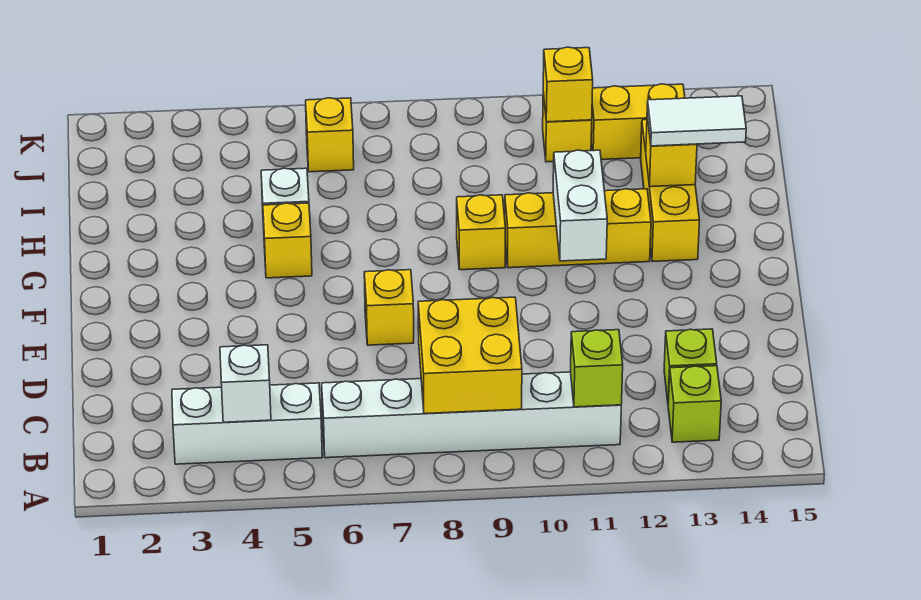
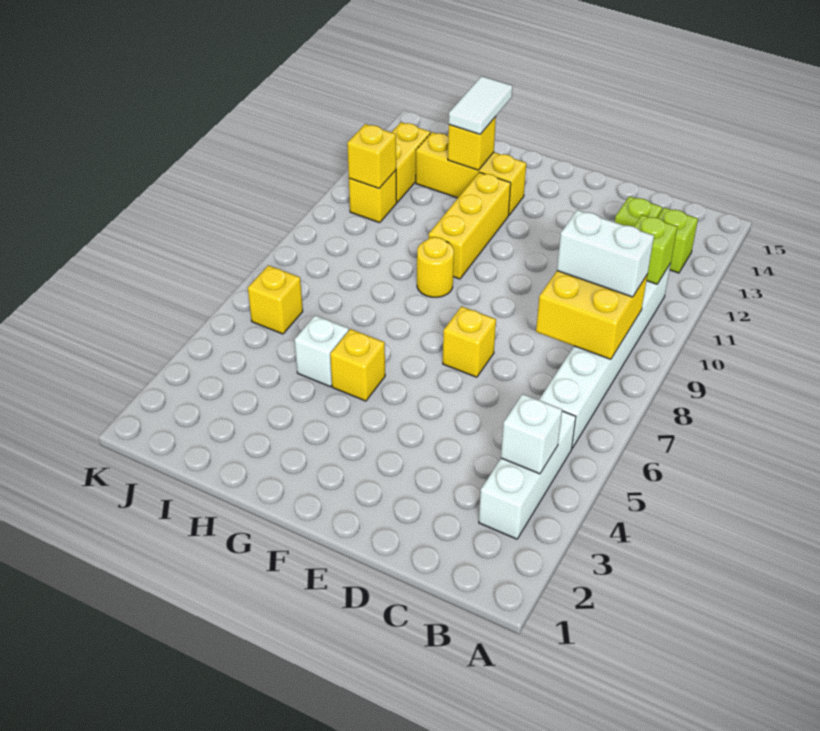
white brick F11:G11 level 2 -> white brick B9:C9 level 3
yellow brick G9 level 1 -> yellow round brick G9 level 1

